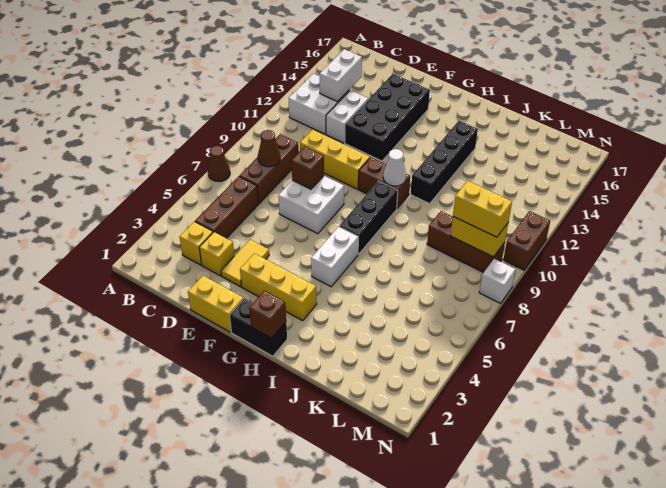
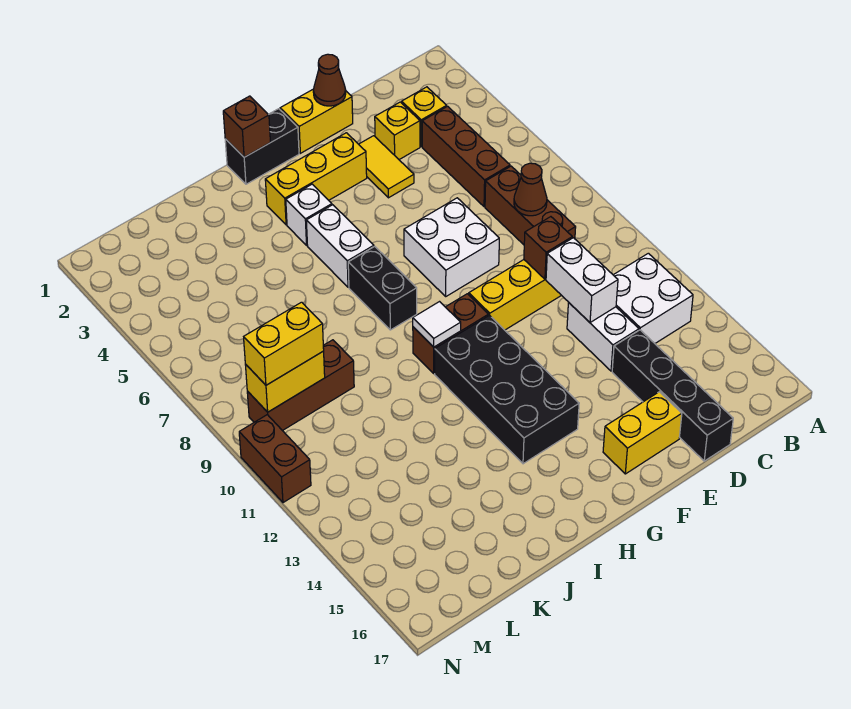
brown cone A7 level 1 -> brown cone E1 level 2
white brick C13:C14 level 2 -> white brick D11:D12 level 2
brown brick E8 level 2 -> brown brick D10 level 2
black brick E12:F15 level 1 -> black brick G11:H14 level 1
none -> yellow brick E16:F16 level 1
black brick H7:H9 level 1 -> black brick H7:H8 level 1
white cone H10 level 2 -> white tile H10 level 2
black brick I11:I14 level 1 -> black brick D14:D17 level 1
white brick N8 level 1 -> white brick H4 level 1

